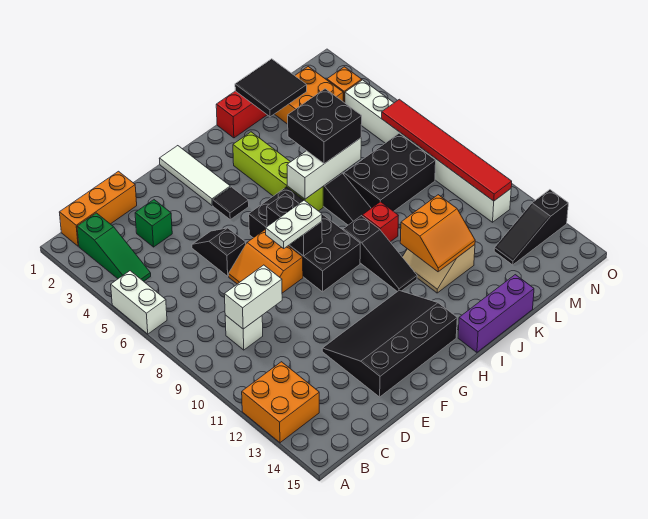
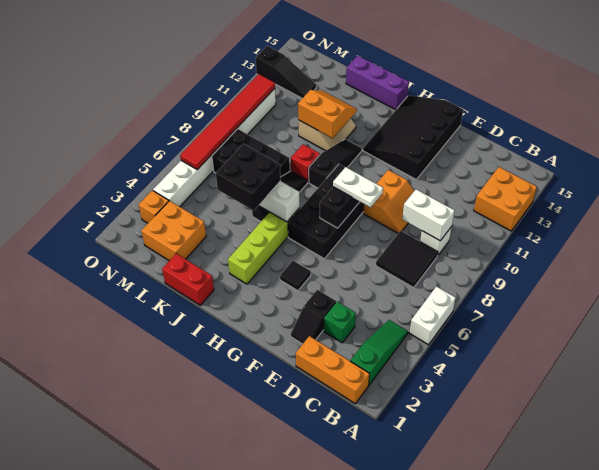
black slope E5:E6 level 1 top 6 -> black slope E2:E3 level 1 top 3
orange slope E7:F8 level 1 top F -> orange slope E9:F10 level 1 top F
black slope E12:H14 level 1 top 14 -> black slope F12:H15 level 1 top F
white tile G1:G3 level 1 -> none
black tile K1:L2 level 2 -> black tile C7:D8 level 1

